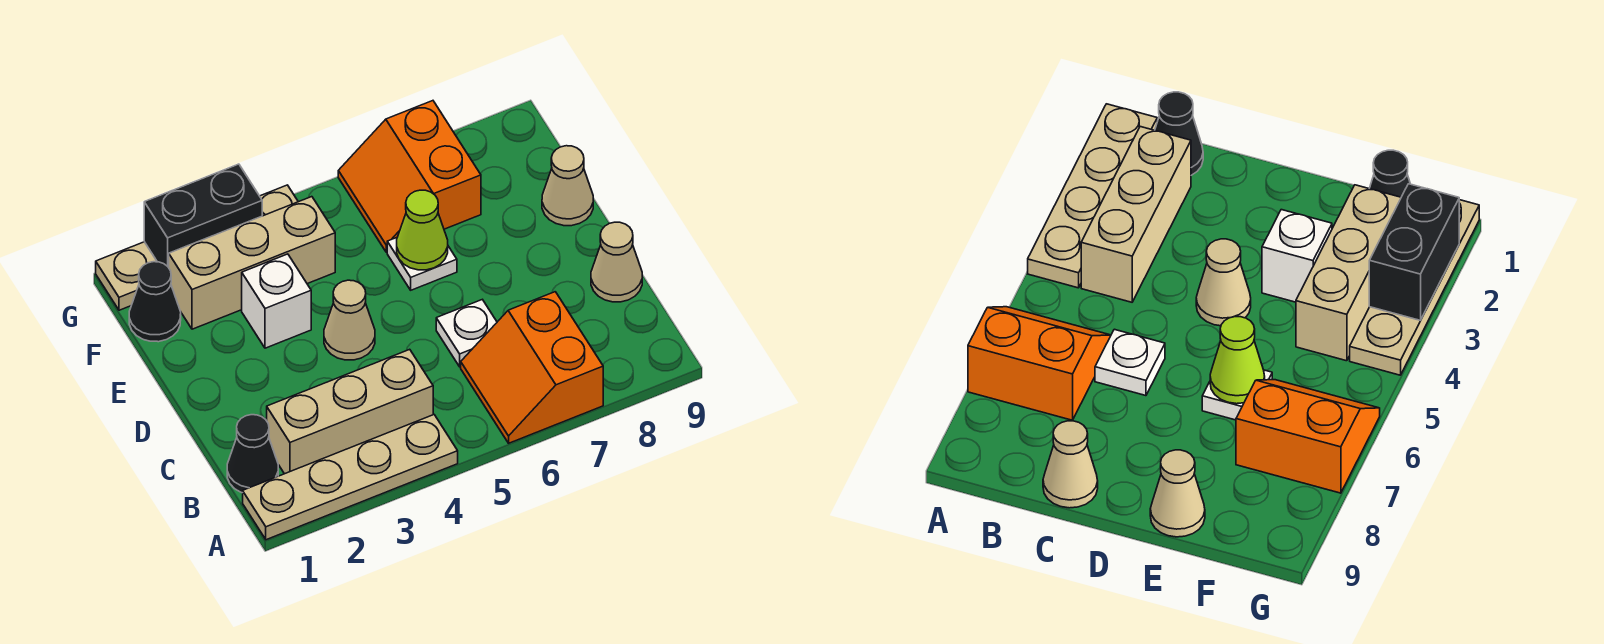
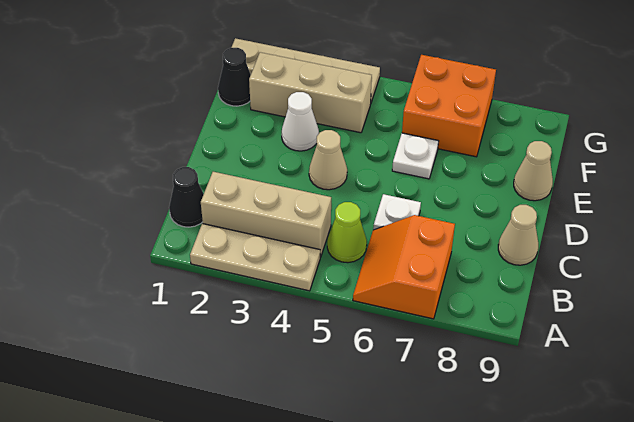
tan plate A1:A4 level 1 -> tan plate A2:A4 level 1
white brick E3 level 1 -> white cone E3 level 1
lime cone E6 level 2 -> lime cone B5 level 1
orange slope F6:G7 level 1 top 7 -> orange brick F6:G7 level 1
black brick G2:G3 level 2 -> none

